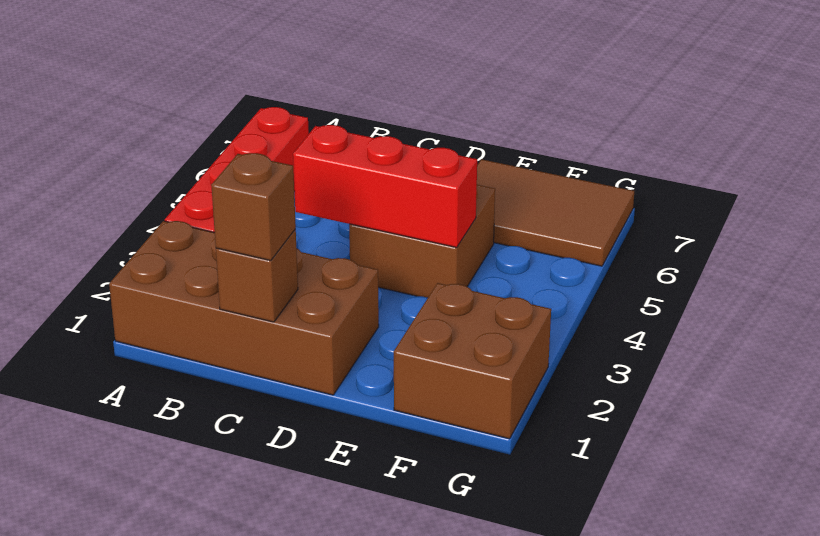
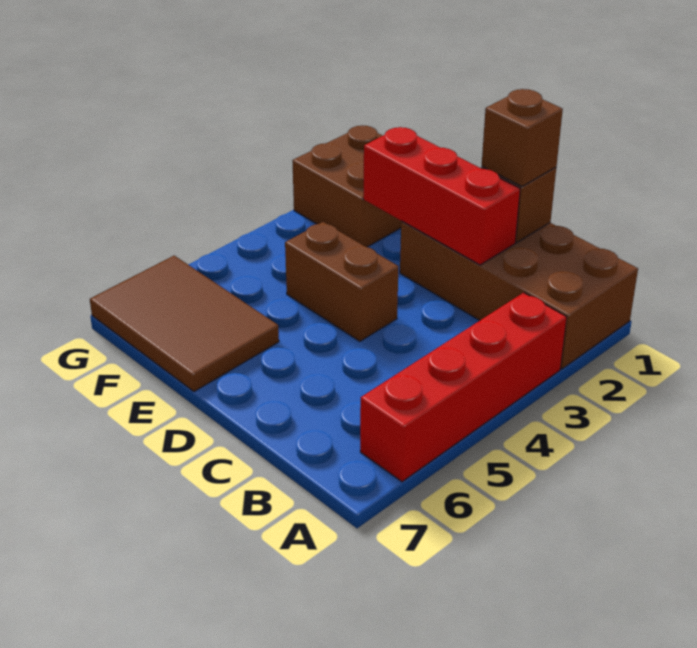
red brick C4:E4 level 2 -> red brick C2:E2 level 2
brown brick D4:E5 level 1 -> brown brick D4:E4 level 1

